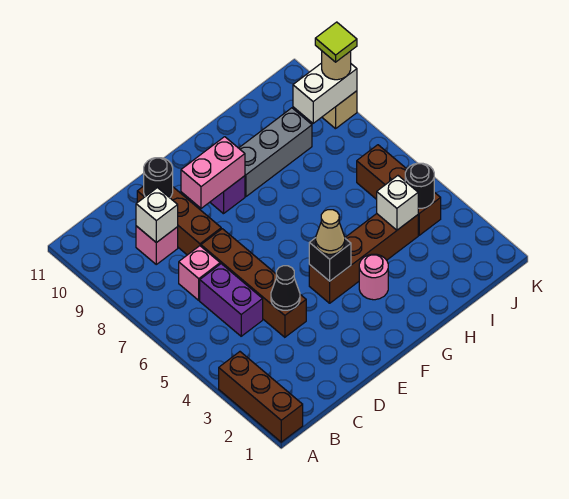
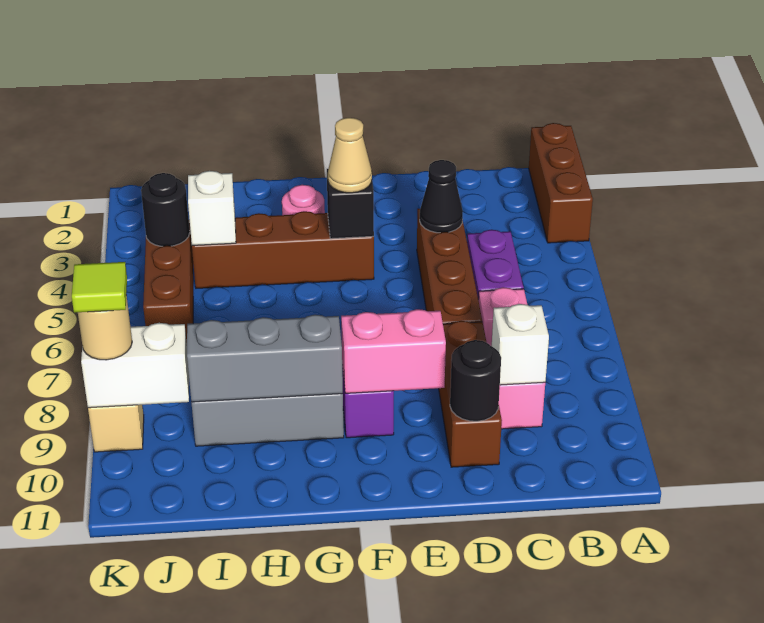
none -> grey brick G9:I9 level 2

